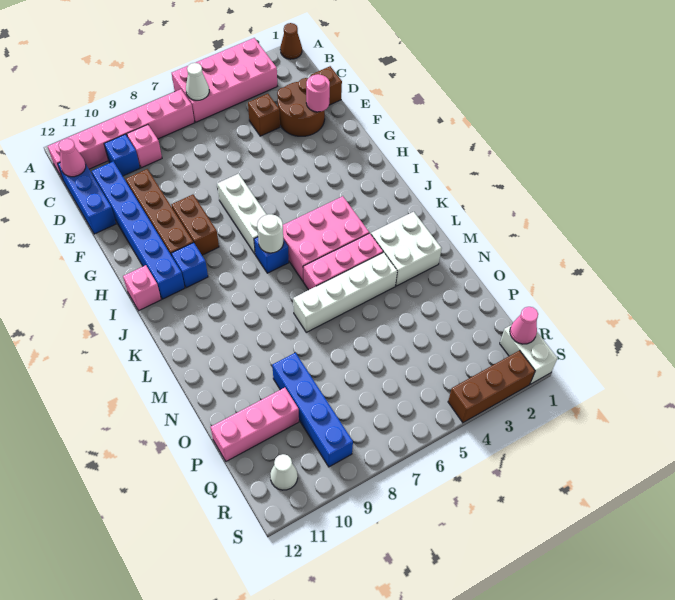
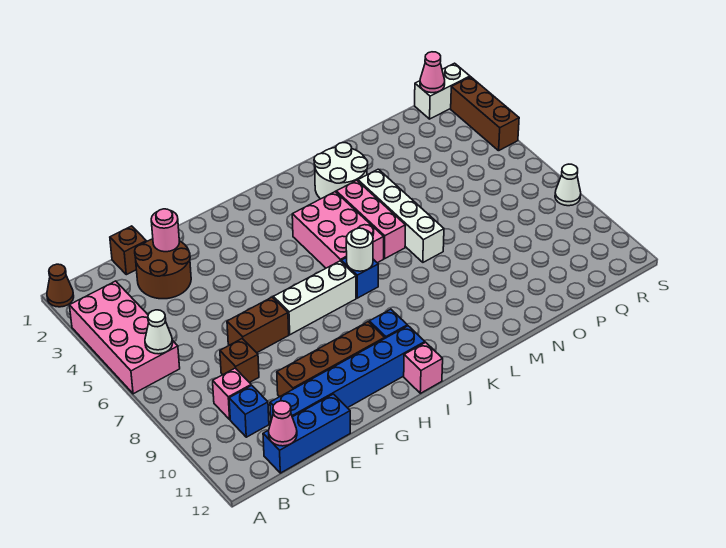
pink brick B7:B12 level 1 -> none
brown brick D4 level 1 -> brown brick D8 level 1
brown brick G9:H9 level 1 -> brown brick E7:F7 level 1
white brick L2:M3 level 1 -> white round brick L2:M3 level 1
blue brick O9:R9 level 1 -> none
pink brick P10:P12 level 1 -> none
white cone R11 level 1 -> white cone S8 level 1

